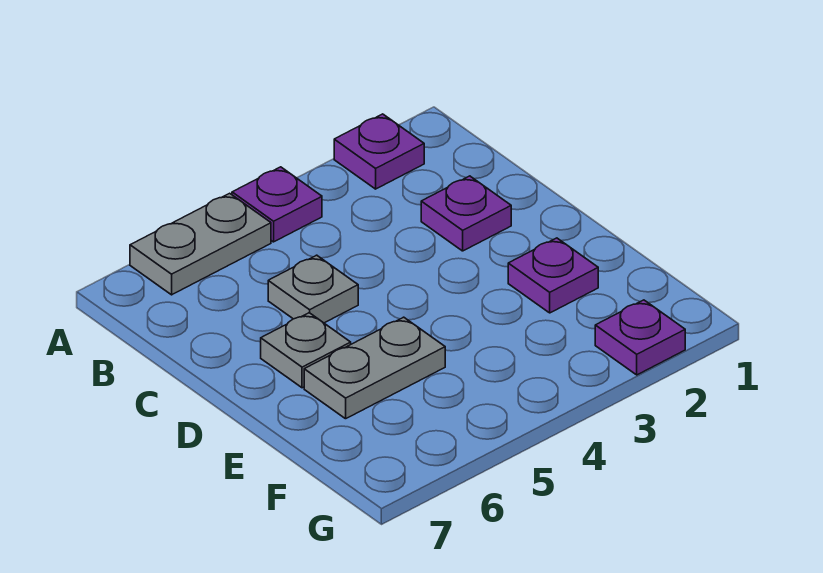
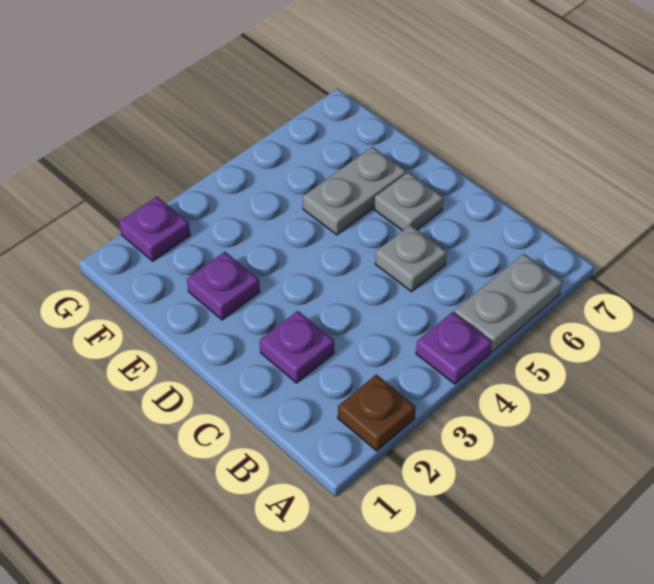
purple plate A2 level 1 -> brown plate A2 level 1

